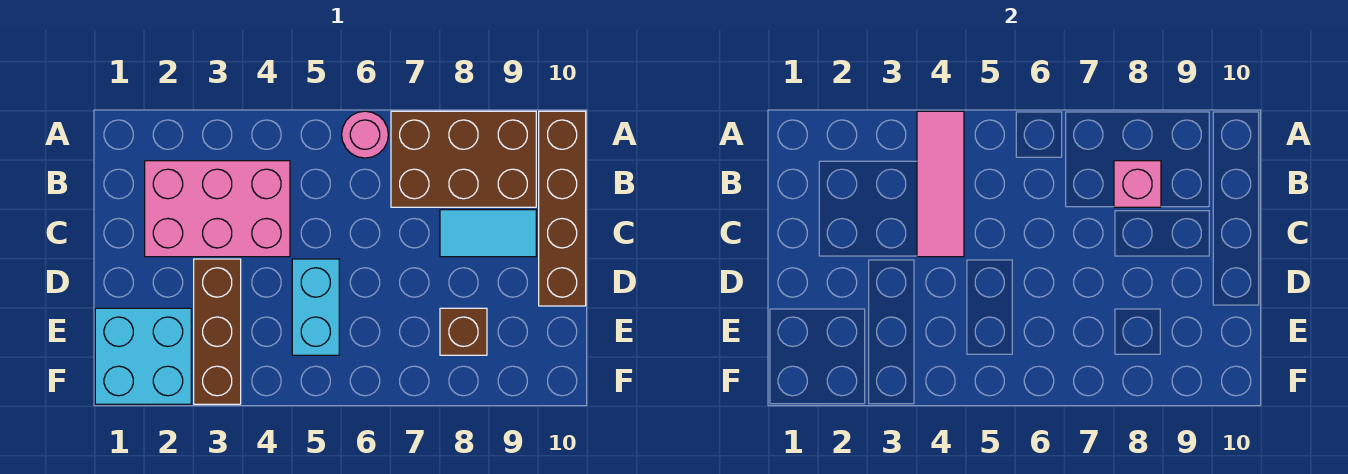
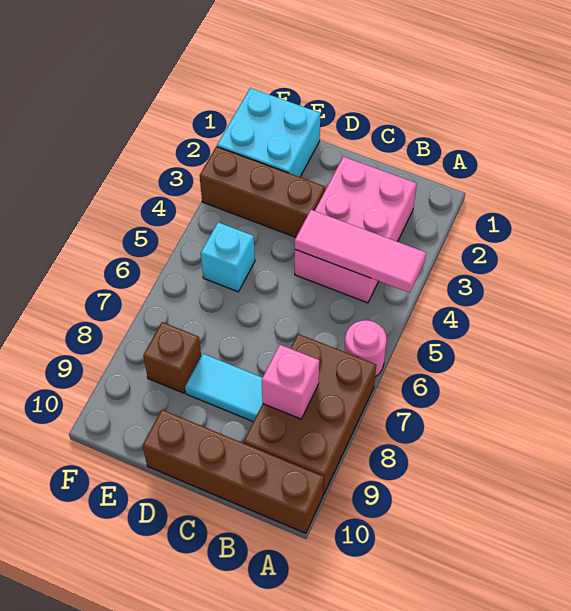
cyan tile C8:C9 level 1 -> cyan tile C8:D8 level 1
cyan brick D5:E5 level 1 -> cyan brick E5 level 1

